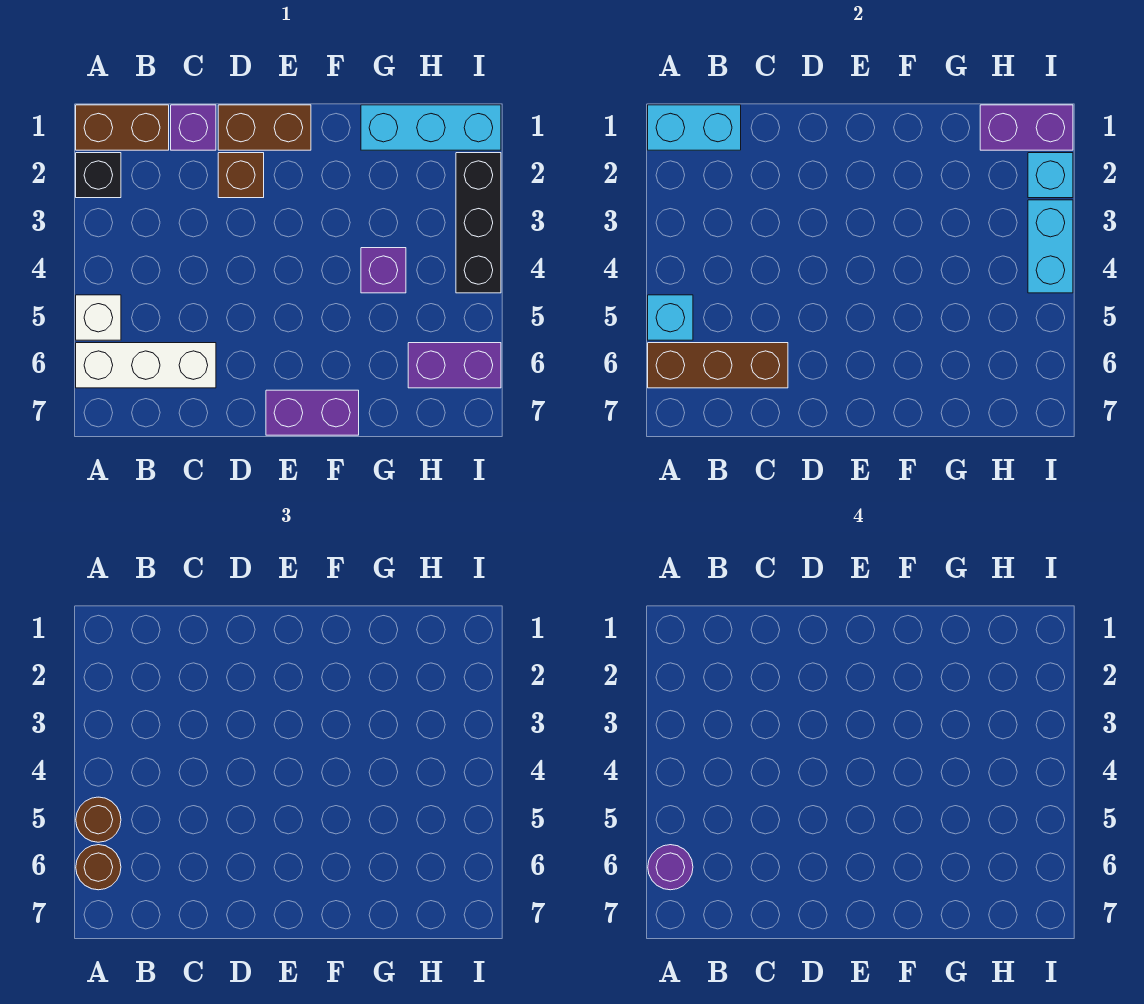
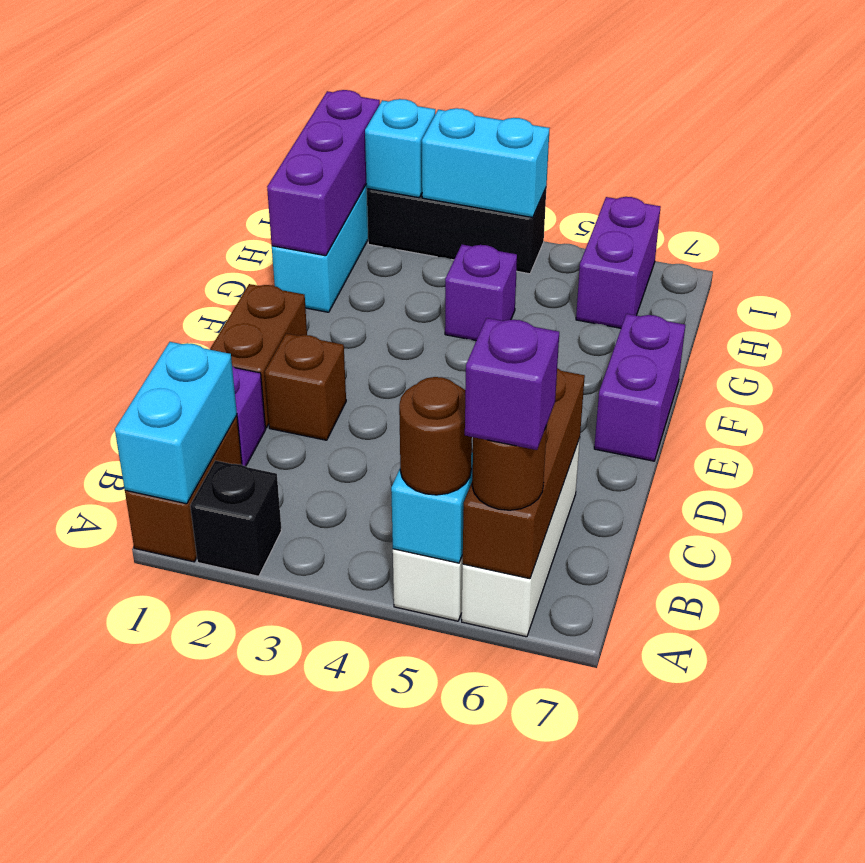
purple round brick A6 level 4 -> purple brick A6 level 4
purple brick H1:I1 level 2 -> purple brick G1:I1 level 2

